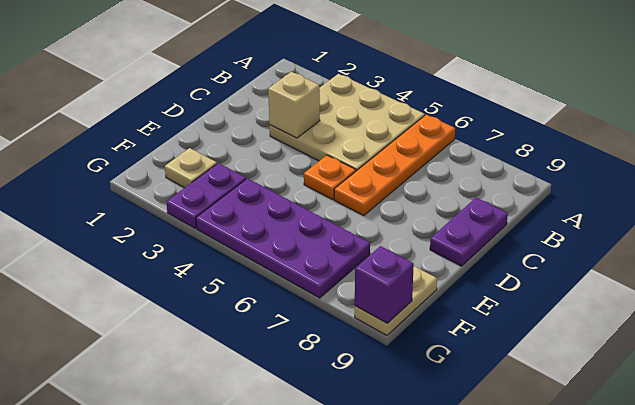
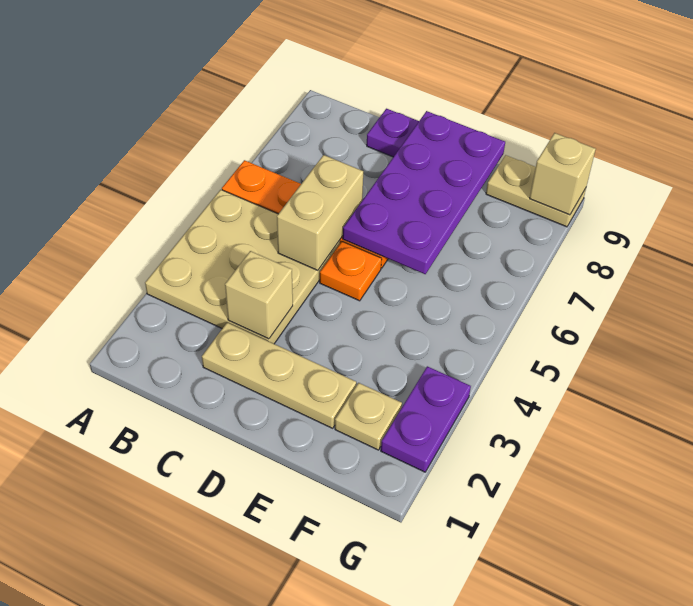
none -> tan plate C2:E2 level 1
none -> tan brick C5:C6 level 2
purple plate F3:G3 level 1 -> purple plate G2:G3 level 1
purple plate F4:G7 level 1 -> purple plate D6:E9 level 2
purple brick G9 level 2 -> tan brick G9 level 2

